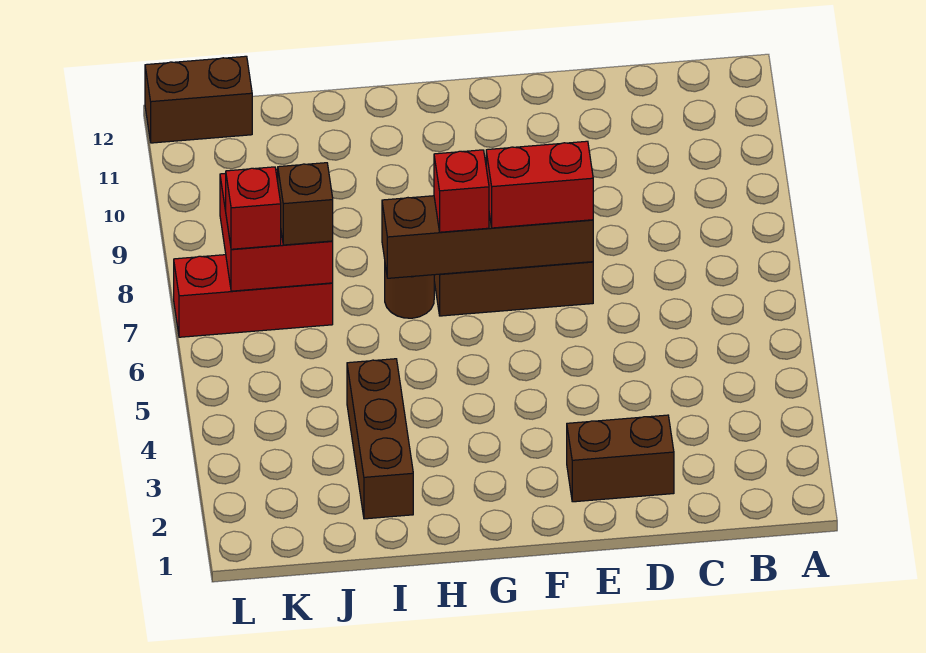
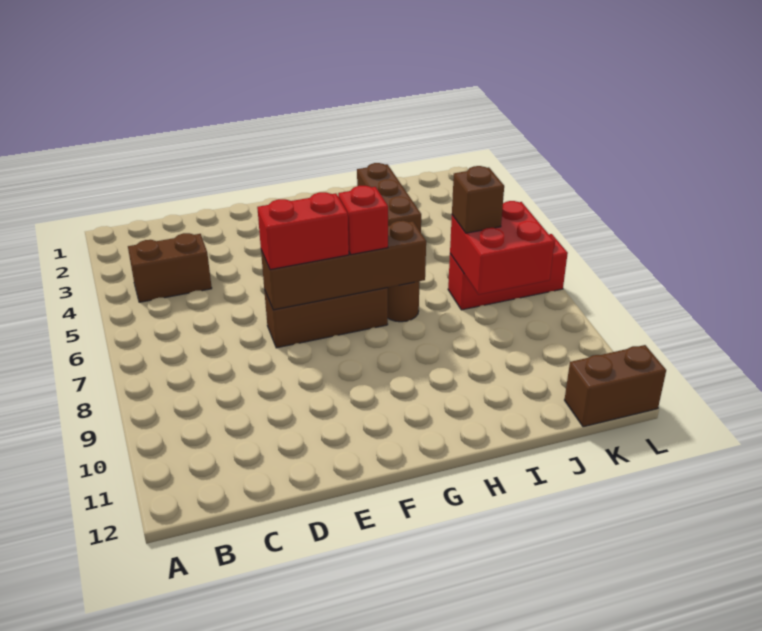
brown brick D2:E2 level 1 -> brown brick B4:C4 level 1
red brick K7 level 3 -> none

